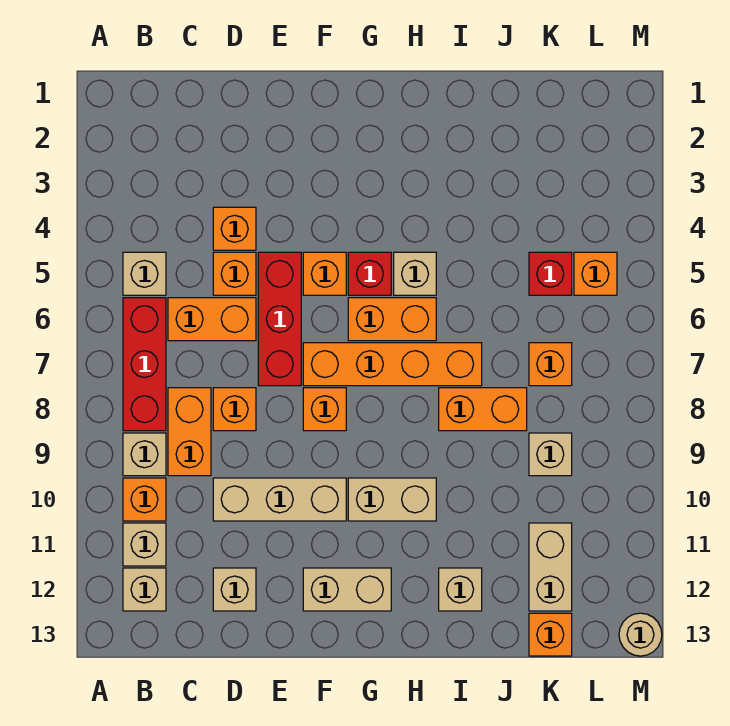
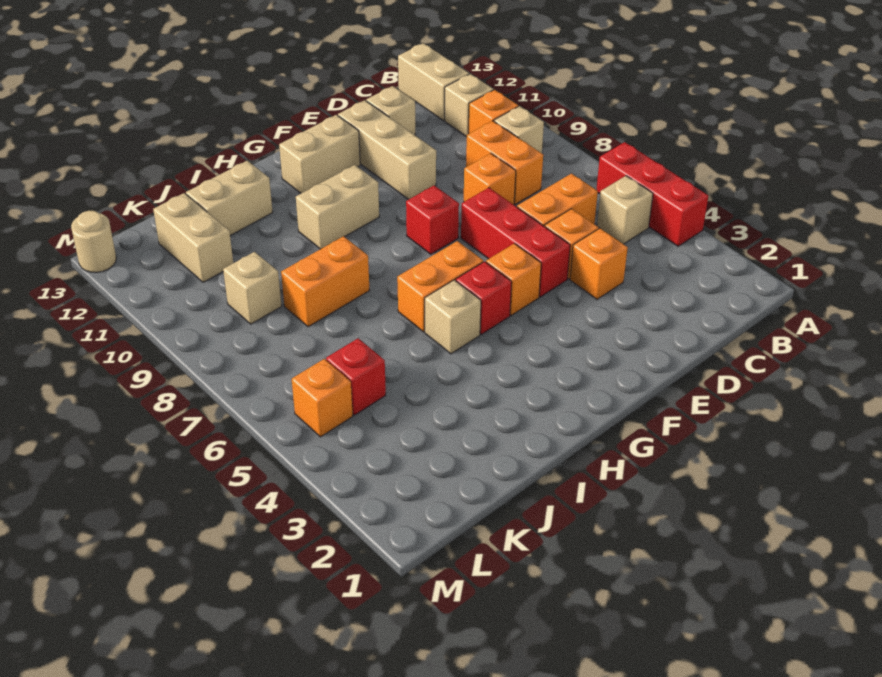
red brick B6:B8 level 1 -> red brick A4:A6 level 1
tan brick B12 level 1 -> tan brick B12:B13 level 1
tan brick D10:F10 level 1 -> tan brick E10:E12 level 1
orange brick F7:I7 level 1 -> none
orange brick F8 level 1 -> red brick F8 level 1
tan brick I12 level 1 -> tan brick I12:J12 level 1
orange brick K7 level 1 -> none
orange brick K13 level 1 -> none

